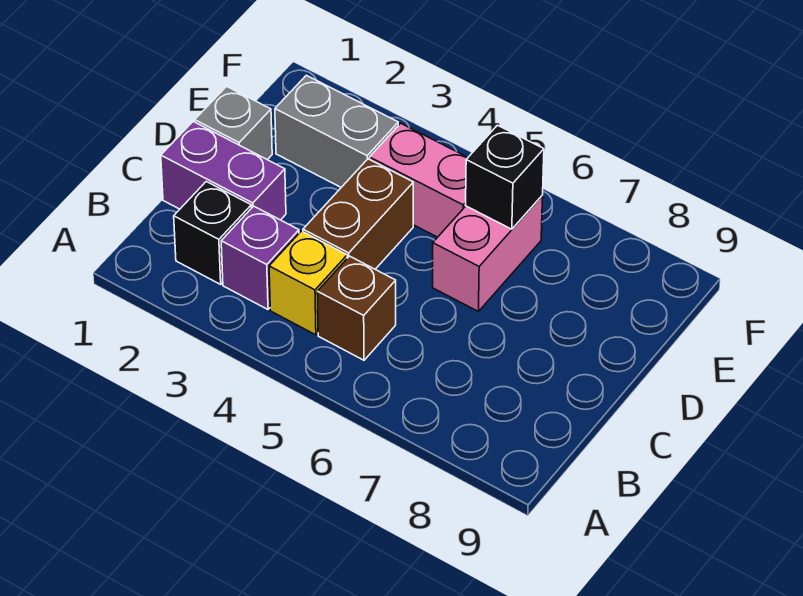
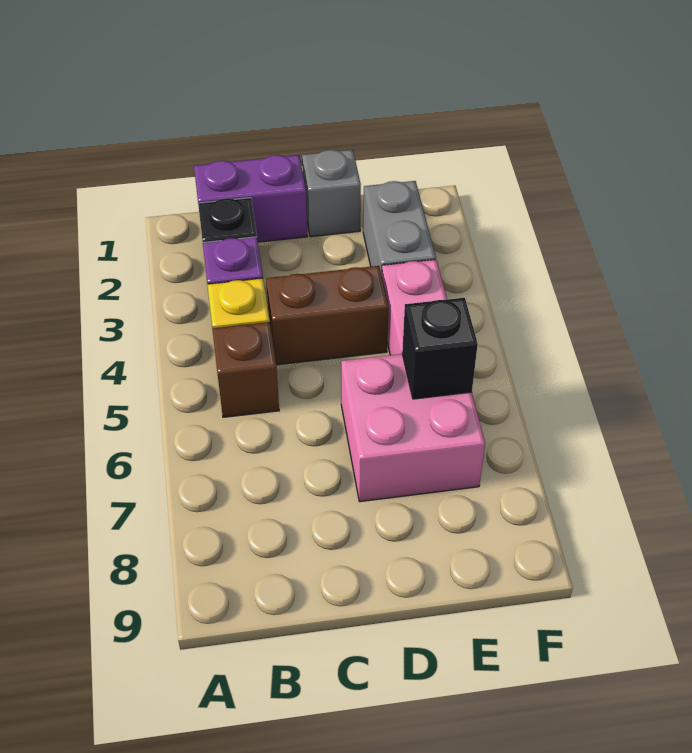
purple brick C1:C2 level 1 -> purple brick B1:C1 level 1
pink brick D6:E6 level 1 -> pink brick D6:E7 level 1

